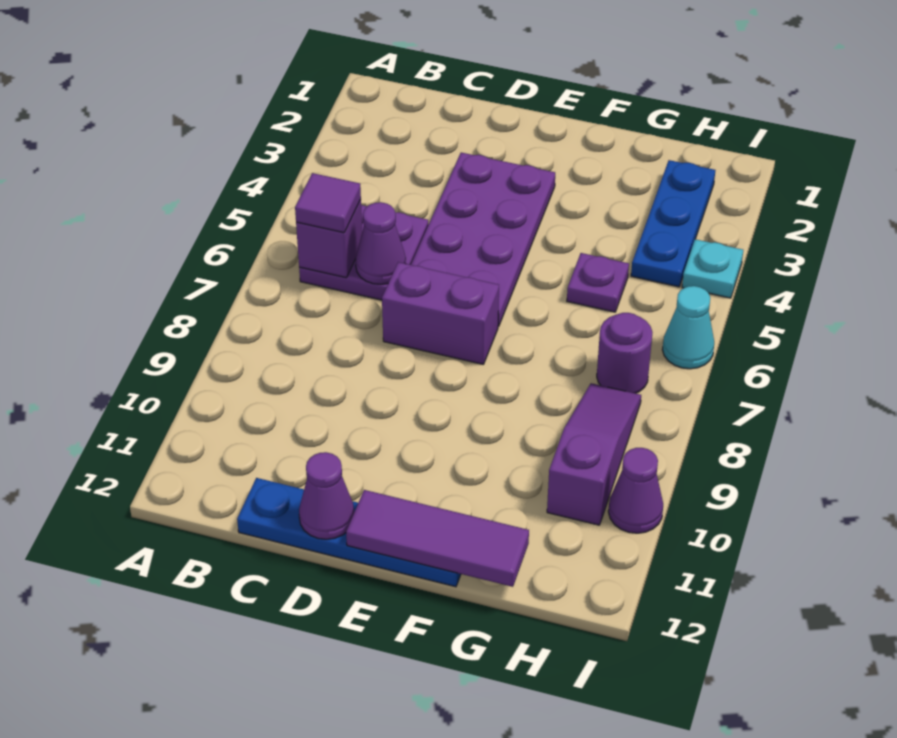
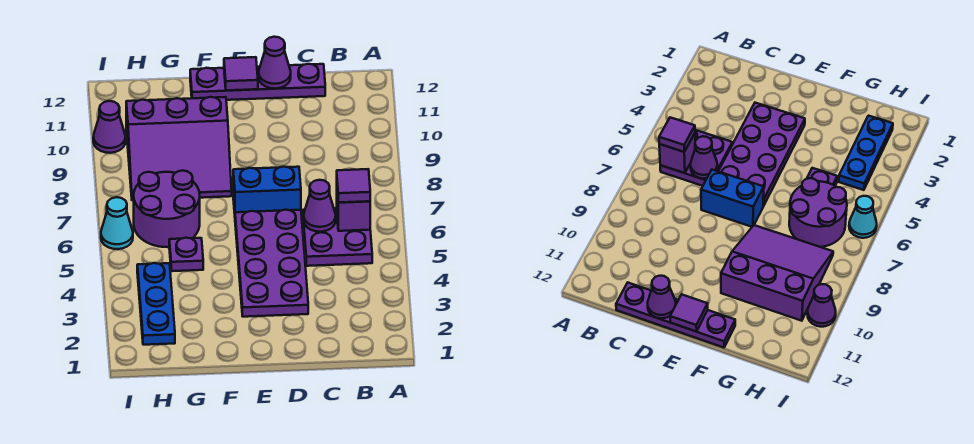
blue plate C12:F12 level 1 -> purple plate C12:F12 level 1
purple brick D7:E7 level 1 -> blue brick D7:E7 level 1
purple tile E12:G12 level 2 -> purple tile E12 level 2
purple round brick H7 level 1 -> purple round brick G6:H7 level 1
purple slope H8:H10 level 1 top 10 -> purple slope F8:H10 level 1 top 10
cyan plate I4 level 1 -> none

